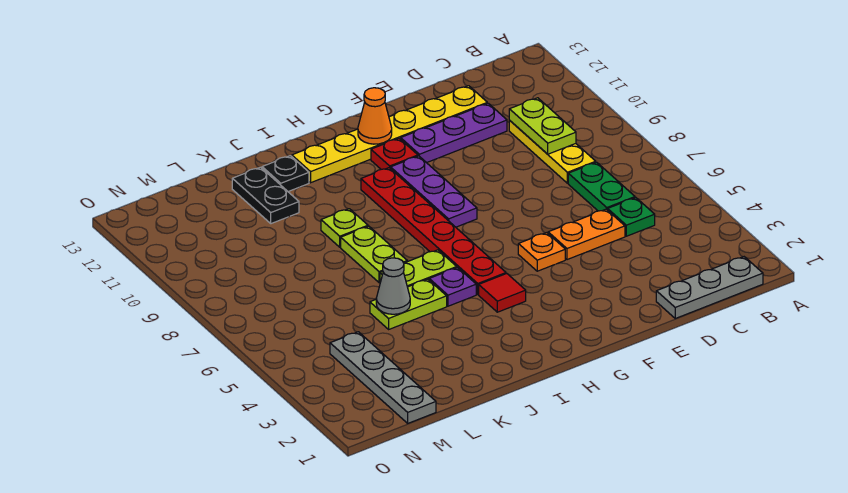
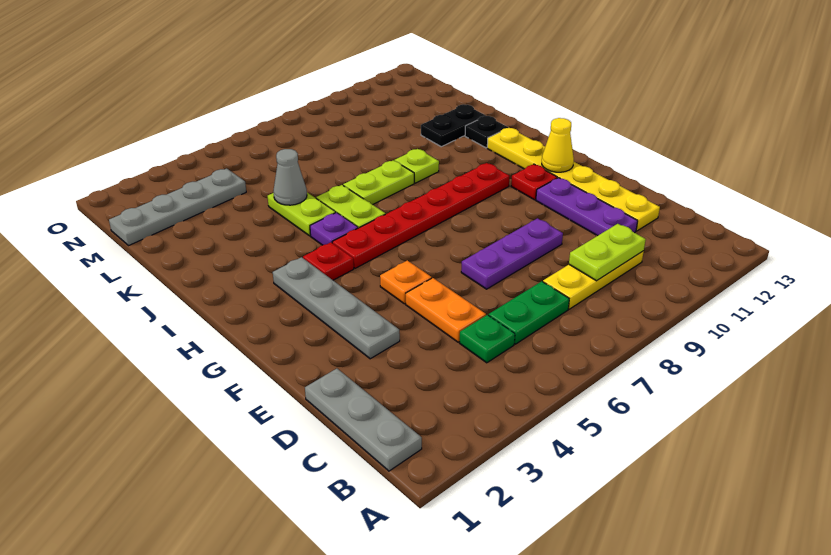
none -> grey plate E3:H3 level 1
purple plate G8:G10 level 1 -> purple plate E7:E9 level 1
orange cone G12 level 2 -> yellow cone G12 level 2
red tile H4 level 1 -> red plate H4 level 1

